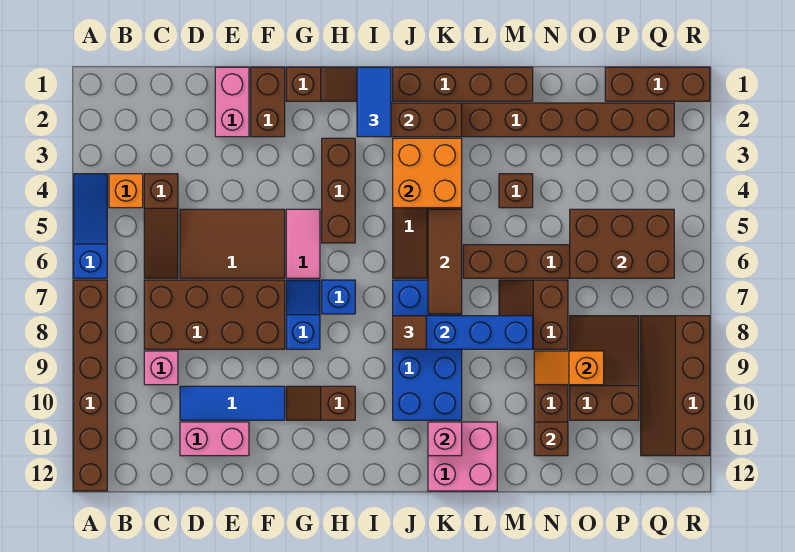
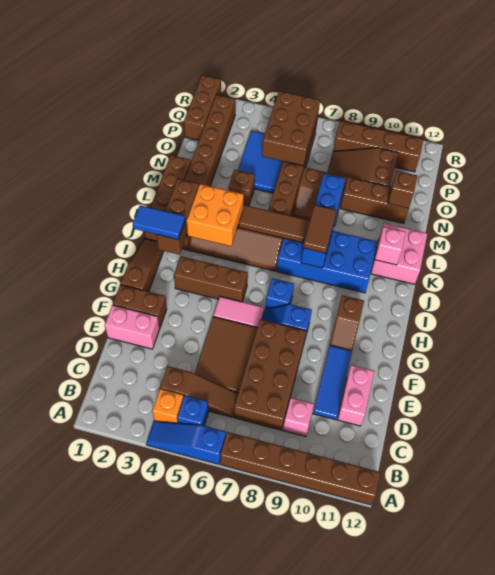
none -> blue brick B5 level 1
brown tile J8 level 3 -> brown tile J8:K8 level 3
none -> blue tile N4:P5 level 1
orange slope N9:O9 level 2 top O -> none
brown slope Q8:R11 level 1 top R -> brown slope Q8:R11 level 1 top Q

